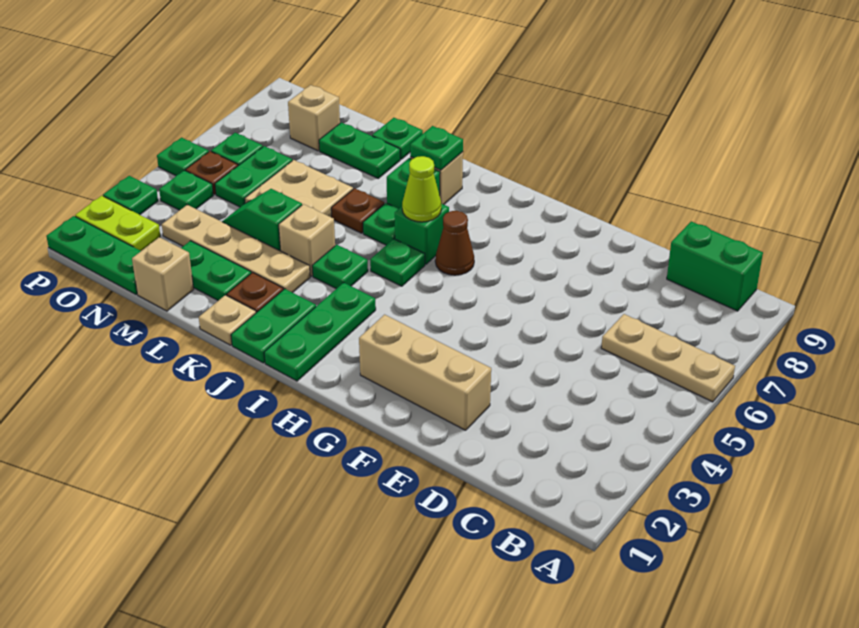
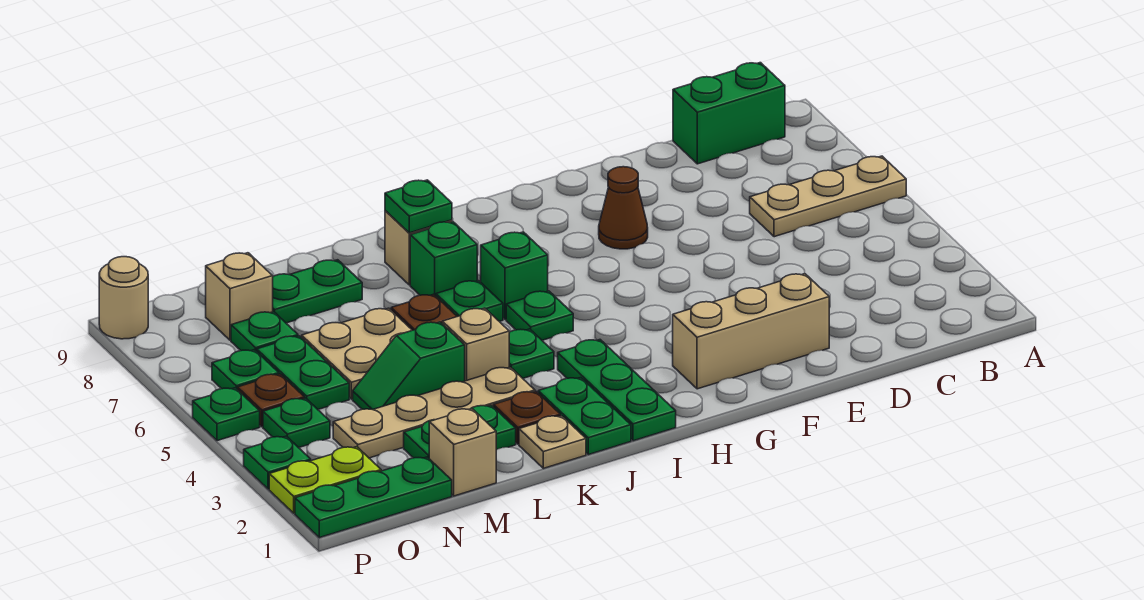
brown cone H6 level 1 -> brown cone F7 level 1
lime cone I6 level 2 -> none
green plate L9 level 1 -> green plate N7 level 1
none -> tan round brick P9 level 1

